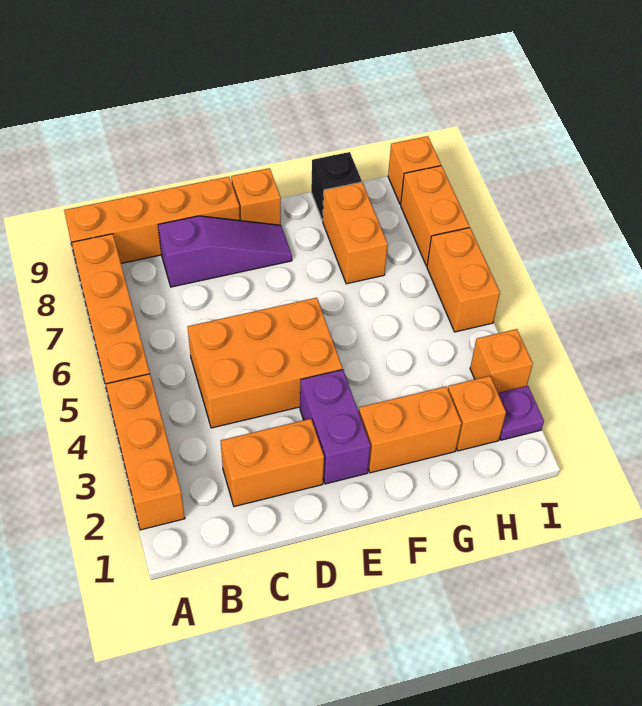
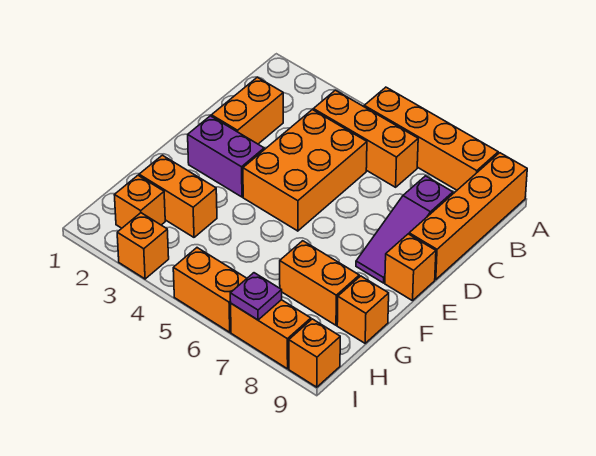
orange brick A2:A4 level 1 -> orange brick B4:B6 level 1
orange brick F2:G2 level 1 -> orange brick G2:G3 level 1
black brick G9 level 1 -> orange brick G9 level 1
purple plate I2 level 1 -> purple plate I7 level 2

